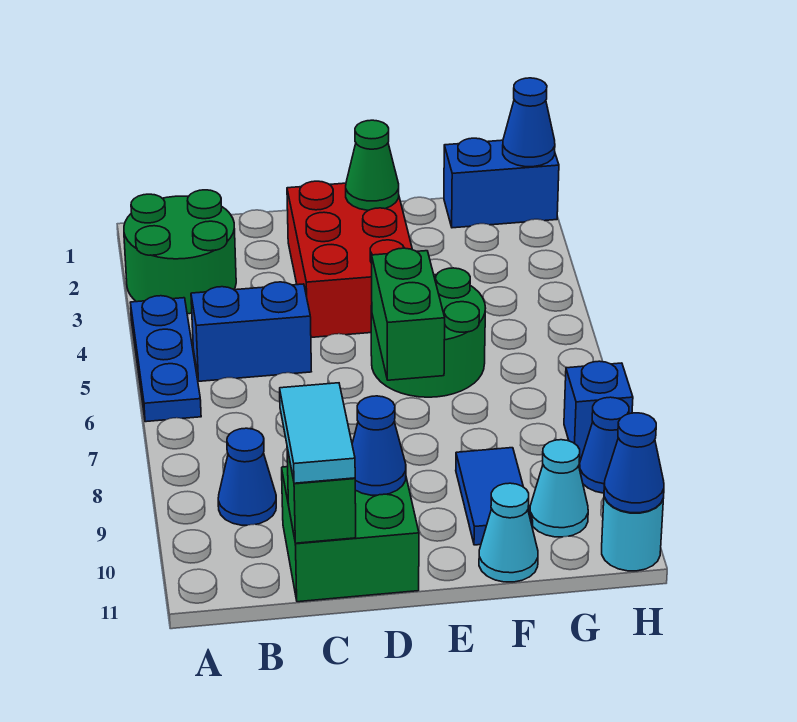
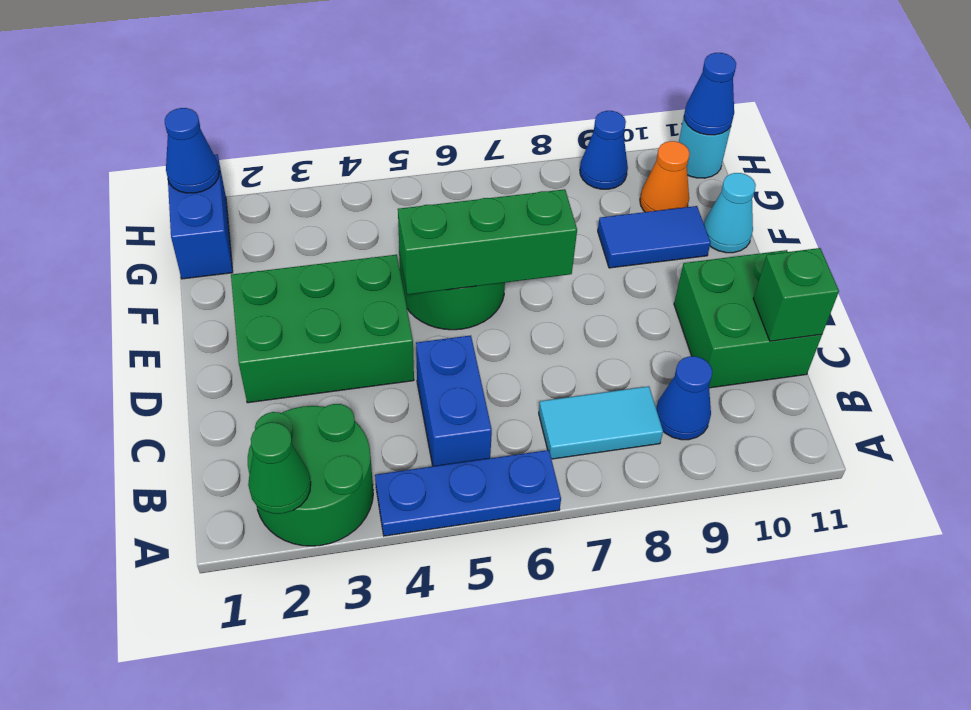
cyan tile C10:C11 level 3 -> cyan tile B7:B8 level 1
red brick D2:E4 level 1 -> green brick D2:E4 level 1
blue cone D10 level 2 -> none
green cone E2 level 2 -> green cone A2 level 2
green brick E6:E7 level 2 -> green brick E5:E7 level 2
cyan cone G10 level 1 -> orange cone G10 level 1
blue brick H8 level 1 -> none

